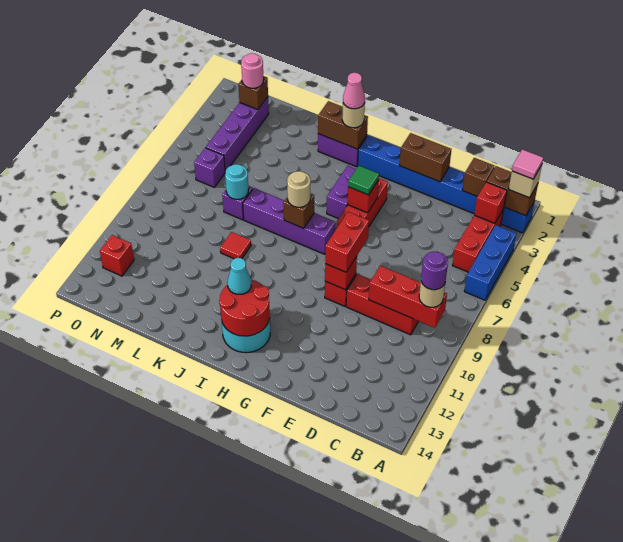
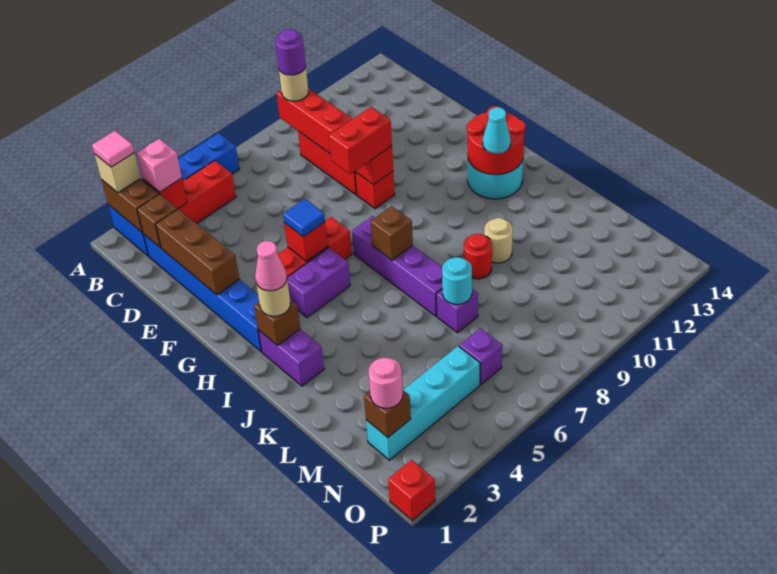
none -> pink brick B3 level 3
brown brick E2:F2 level 2 -> brown brick D2:F2 level 2
green tile G5 level 3 -> blue tile G5 level 3
brown brick I2:J2 level 2 -> brown brick I2 level 2
tan round brick I7 level 3 -> tan round brick K10 level 1
red tile K9 level 1 -> red round brick K9 level 1
purple brick N2:N5 level 1 -> cyan brick N2:N5 level 1
red brick O12 level 1 -> red brick P1 level 1

